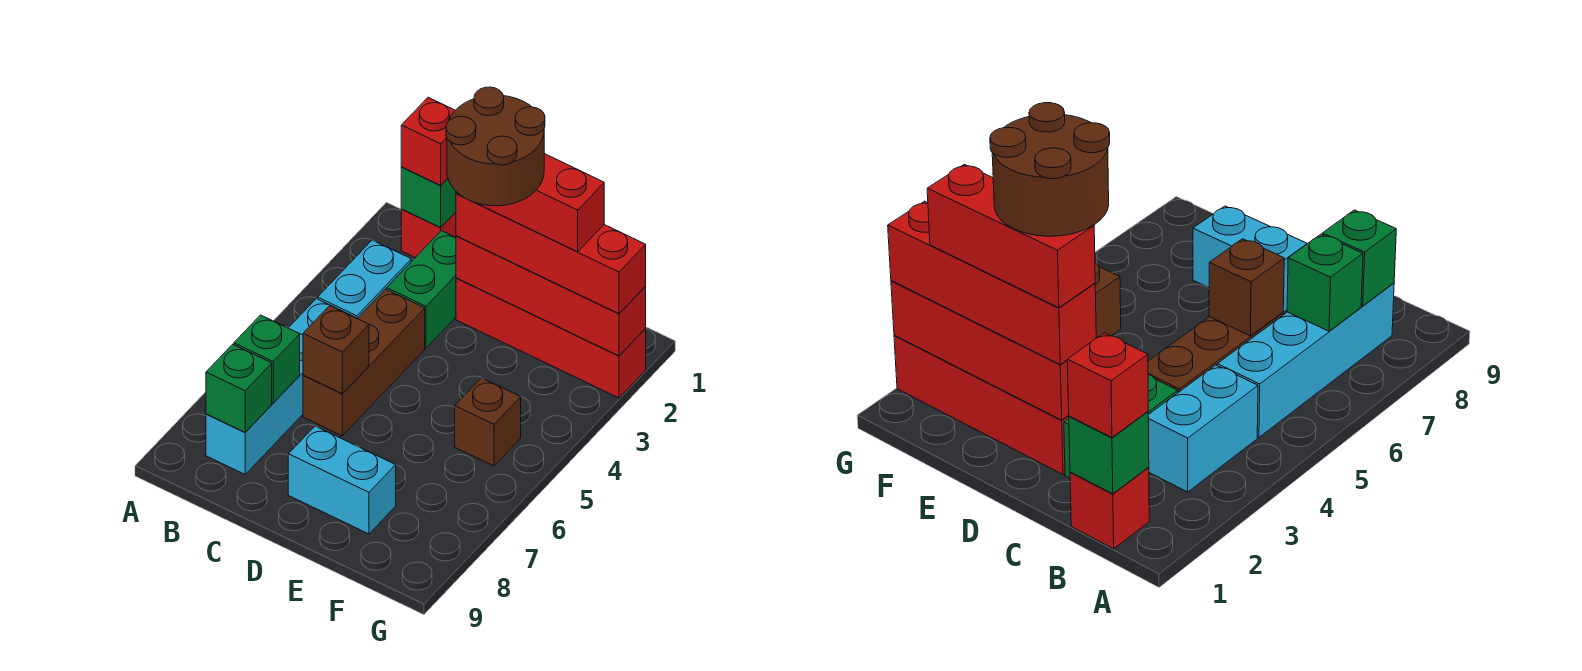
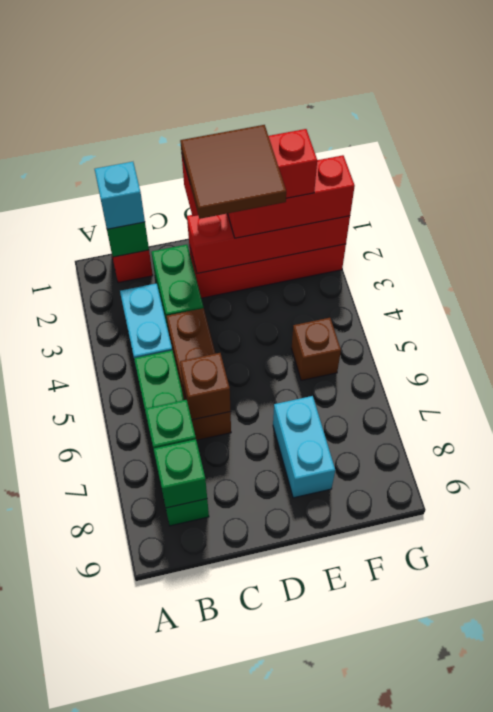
red brick B1 level 3 -> cyan brick B1 level 3
cyan brick B5:B8 level 1 -> green brick B5:B8 level 1
red brick D2:G2 level 3 -> red brick E2:G2 level 3
brown round brick D2:E3 level 5 -> brown tile D2:E3 level 5
cyan brick D8:E8 level 1 -> cyan brick E7:E8 level 1

